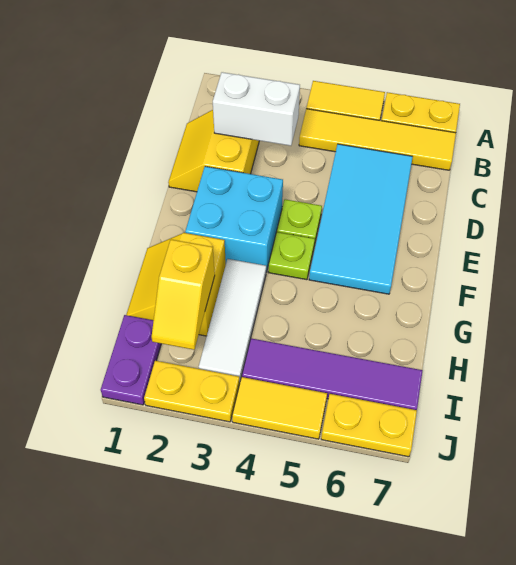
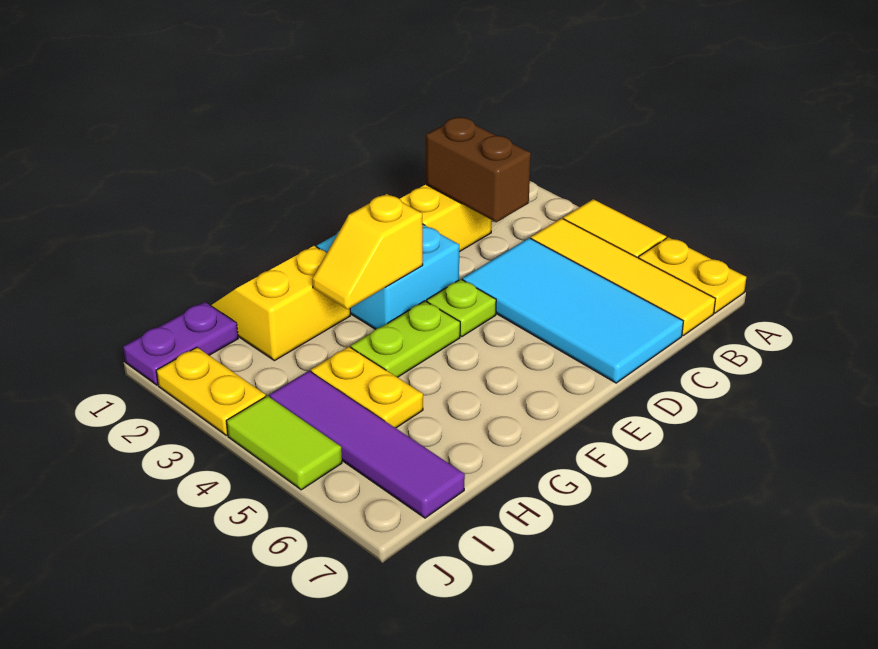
white brick C2:C3 level 2 -> brown brick C2:C3 level 2
cyan tile C5:F6 level 1 -> cyan tile C4:D7 level 1
lime plate F4 level 1 -> lime plate F4:G4 level 1
white tile G3:I3 level 1 -> none
yellow slope H2:I2 level 2 top H -> yellow slope F3:G3 level 2 top F
yellow tile J4:J5 level 1 -> lime tile J4:J5 level 1
yellow plate J6:J7 level 1 -> yellow plate H4:H5 level 1

